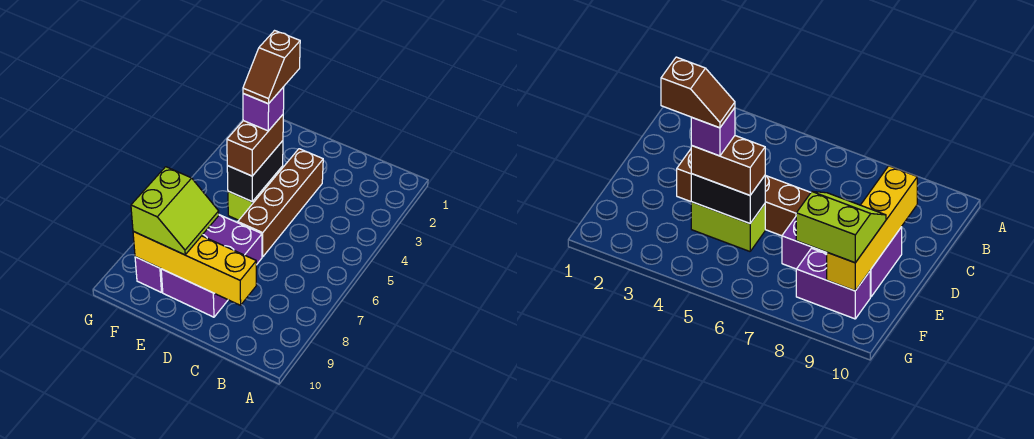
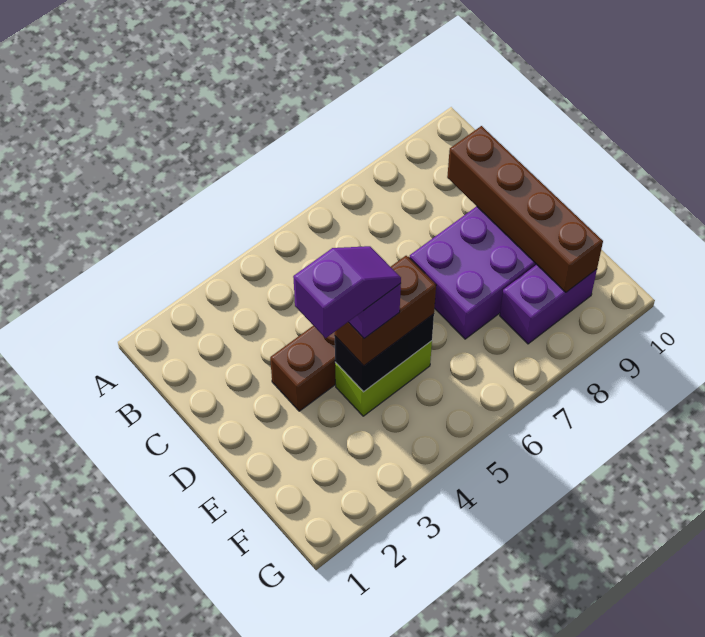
yellow brick C9:F9 level 2 -> brown brick C9:F9 level 2
brown slope E3:E4 level 5 top 3 -> purple slope E3:E4 level 5 top 3
lime slope E8:F9 level 3 top F -> none

